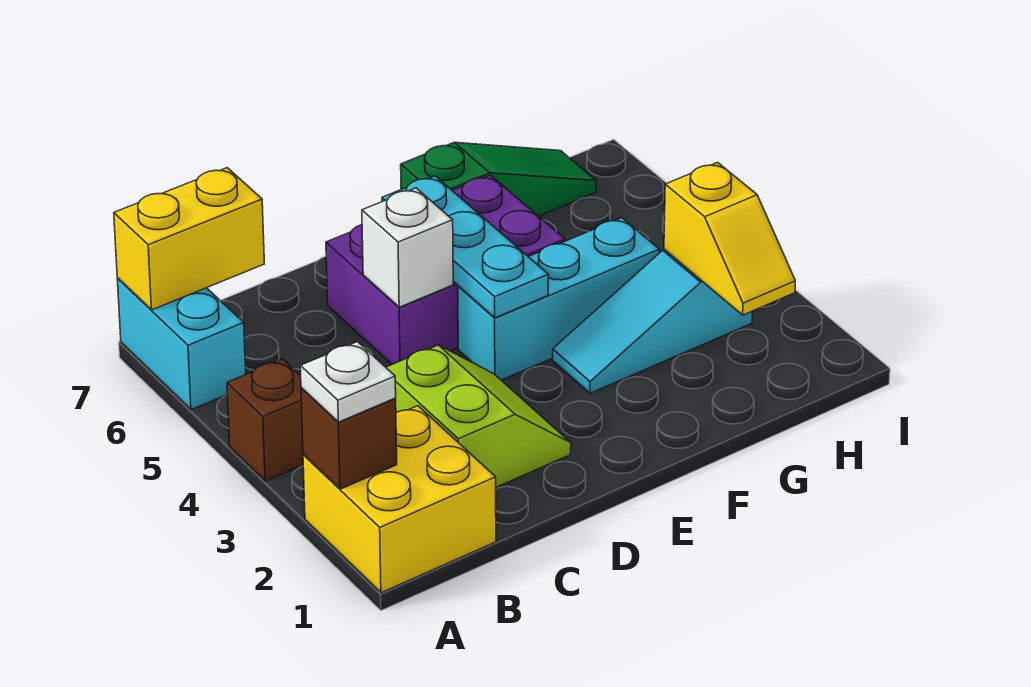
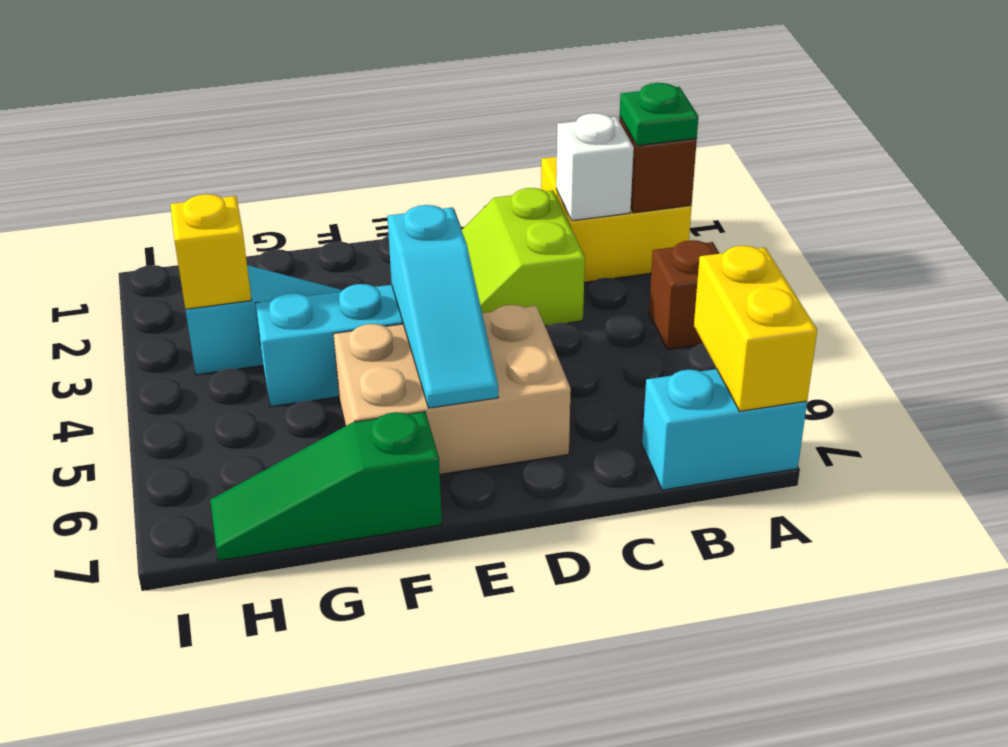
white plate A2 level 3 -> green plate A2 level 3
cyan brick A6:A7 level 1 -> cyan brick A7:B7 level 1
yellow brick A7:B7 level 2 -> yellow brick A6:A7 level 2
purple brick D5:F6 level 1 -> tan brick D5:F6 level 1
white brick D5 level 2 -> white brick B2 level 2
cyan plate E4:E6 level 2 -> cyan slope E4:E6 level 2 top 4

